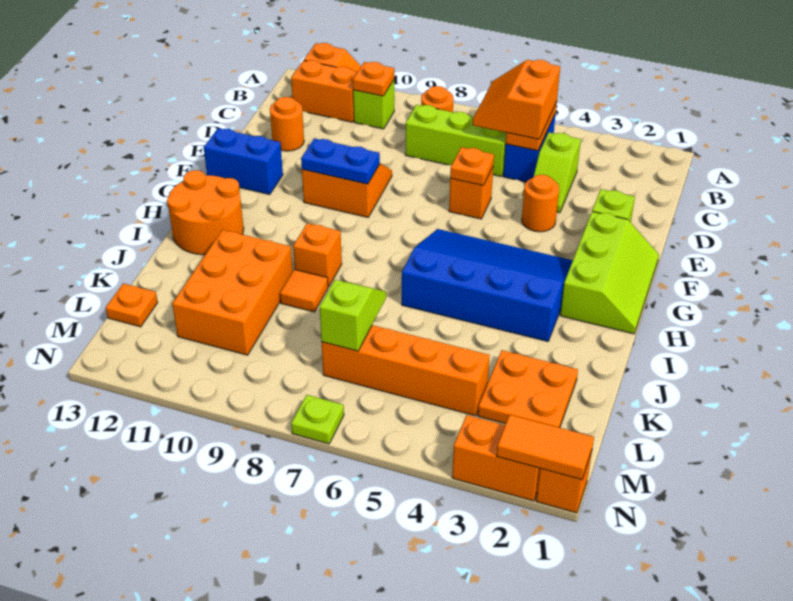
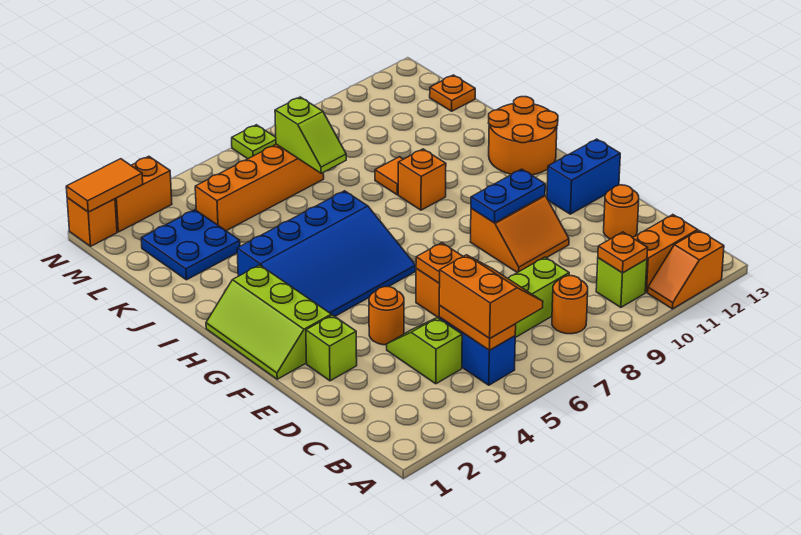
orange brick J10:L11 level 1 -> none
orange plate K2:L3 level 1 -> blue plate K2:L3 level 1

